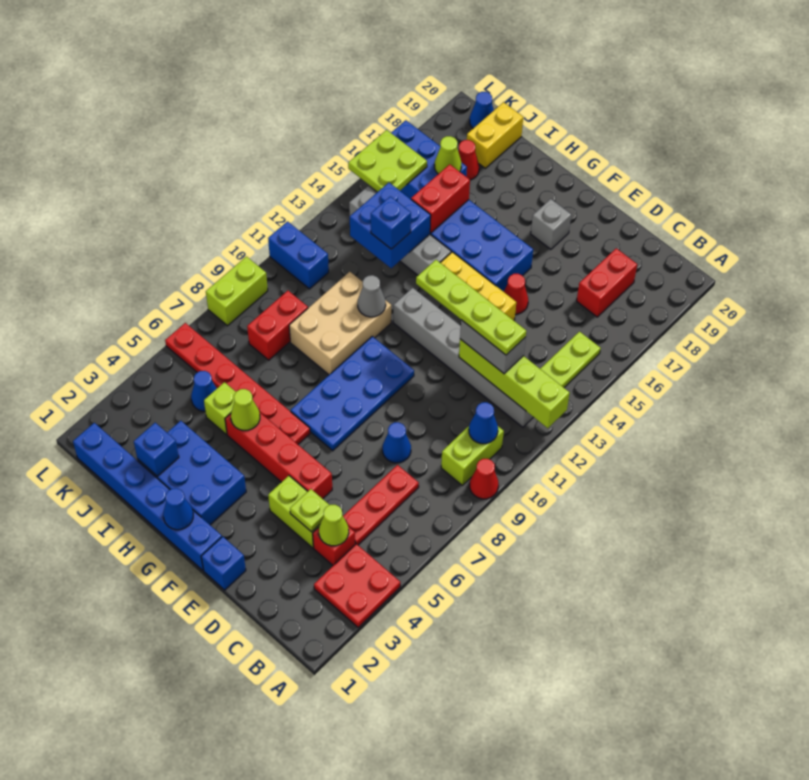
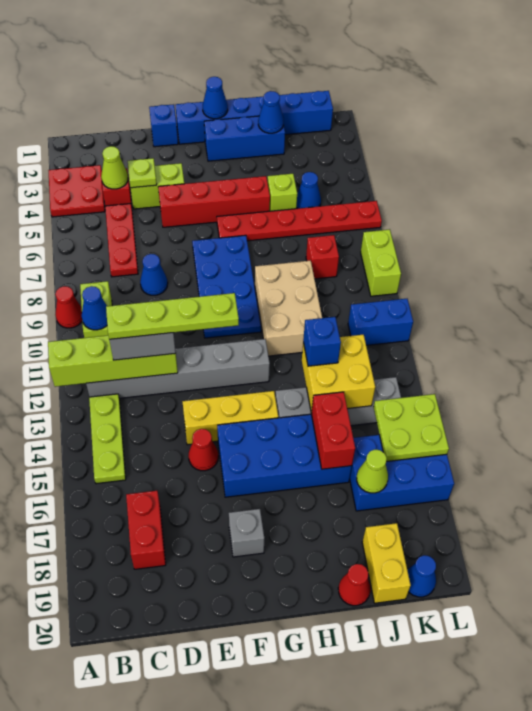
blue brick G2:I3 level 1 -> blue brick G2:I2 level 1
lime cone H5 level 2 -> none
grey cone H11 level 2 -> none
blue brick I2 level 2 -> blue cone I2 level 2
blue brick I13:J14 level 2 -> yellow brick I13:J14 level 2
red brick J8:J9 level 1 -> red brick J8 level 1
red cone J18 level 1 -> red cone I20 level 1

